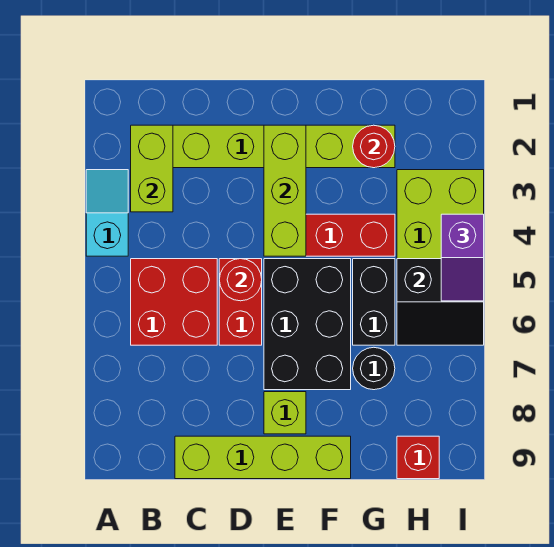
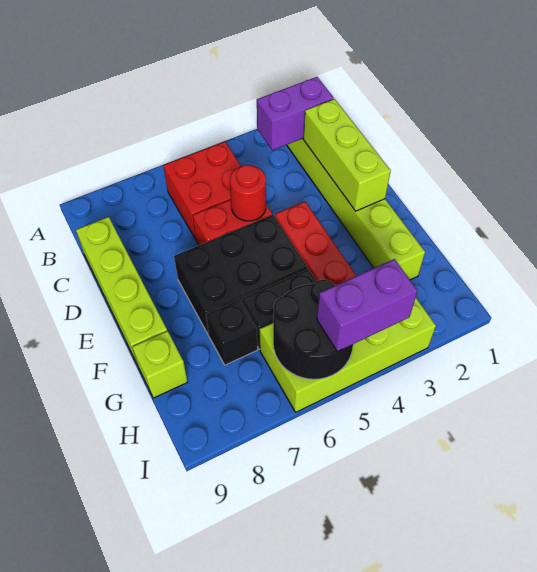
cyan slope A3:A4 level 1 top 4 -> none
lime brick B2:B3 level 2 -> purple brick B2:B3 level 2
lime brick E2:E4 level 2 -> lime brick C2:E2 level 2
lime brick E8 level 1 -> lime brick G9 level 1
red round brick G2 level 2 -> none
black round brick G7 level 1 -> black brick G7 level 1
black slope H5:I6 level 2 top 5 -> black round brick H5:I6 level 2
red brick H9 level 1 -> none
purple slope I4:I5 level 3 top 4 -> purple brick I4:I5 level 3

